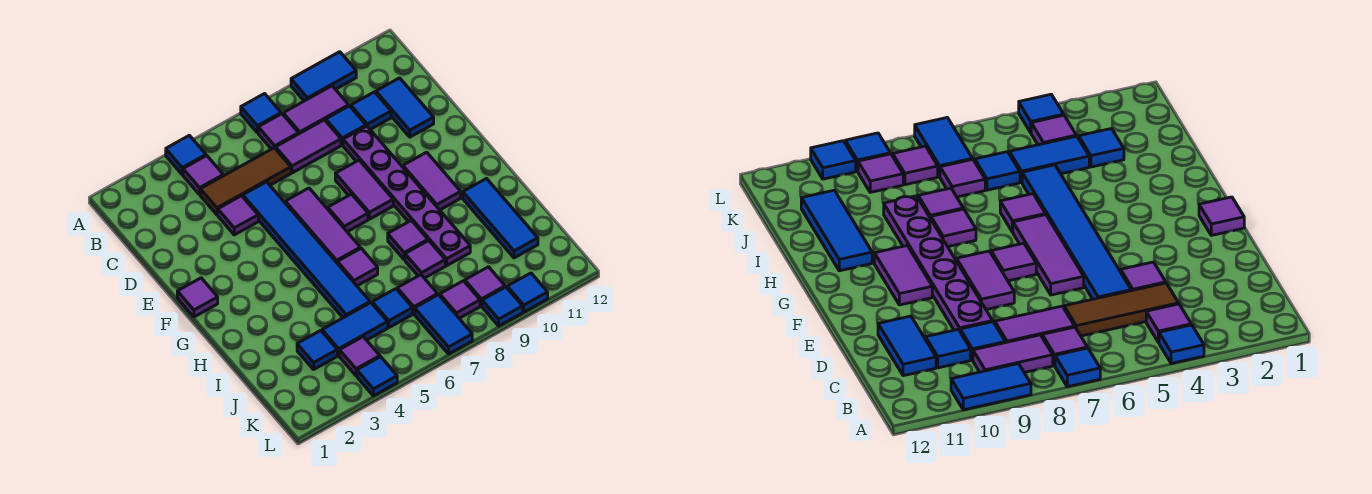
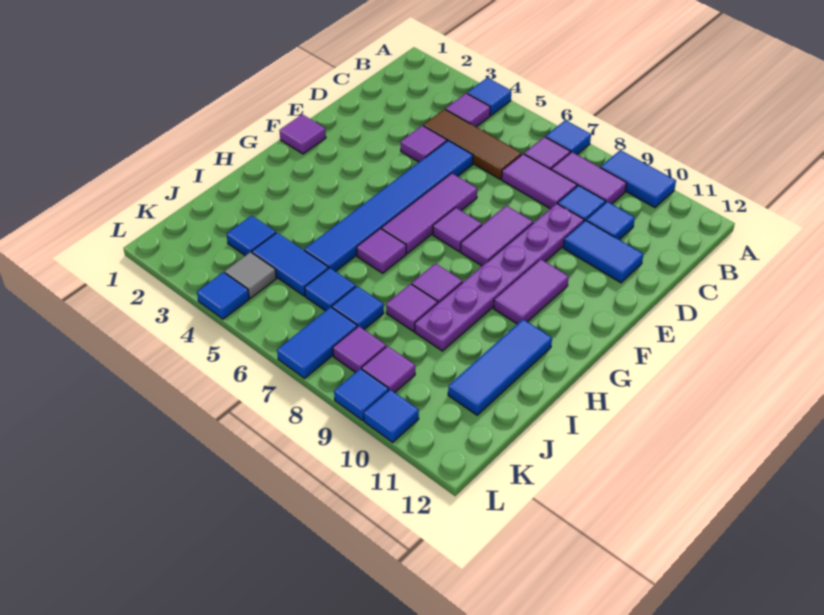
blue tile C11:D11 level 1 -> blue tile D10:D11 level 1
purple tile J7 level 1 -> blue tile J7 level 1
purple tile K4 level 1 -> grey tile K4 level 1

